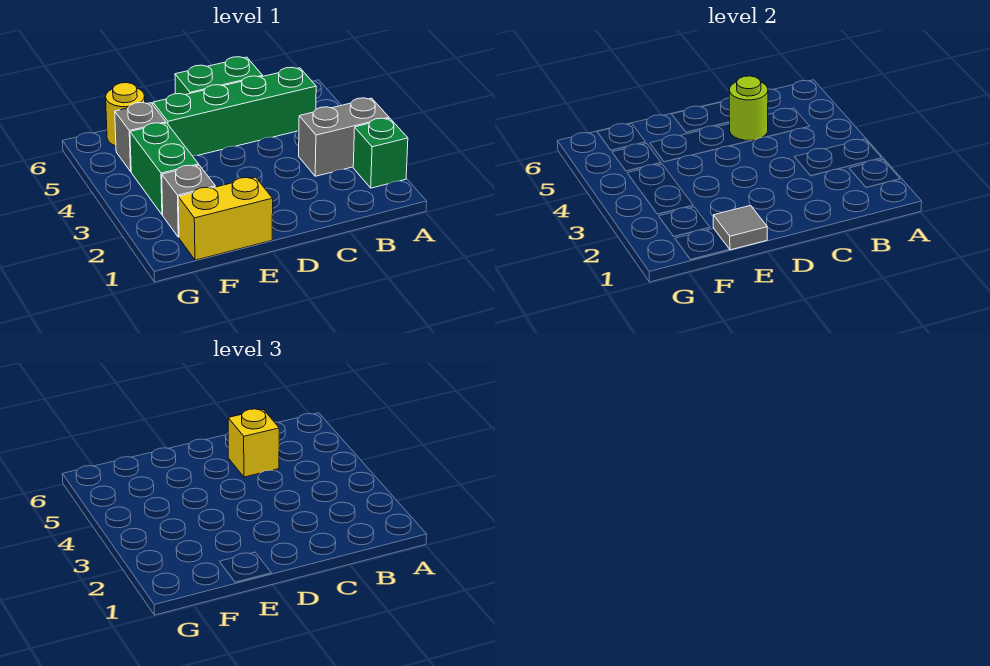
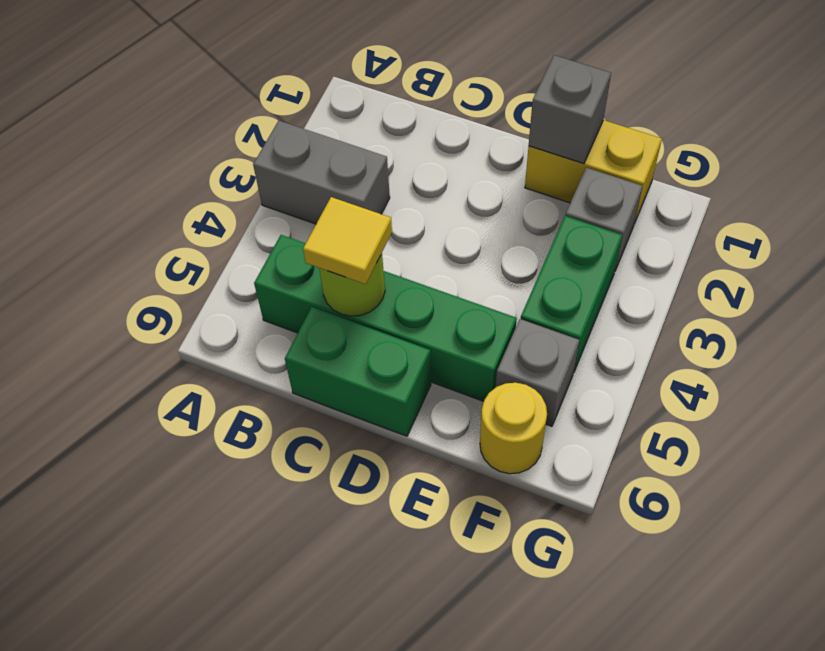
green brick A2 level 1 -> none
yellow brick C5 level 3 -> yellow tile C5 level 3
grey tile E1 level 2 -> grey brick E1 level 2

